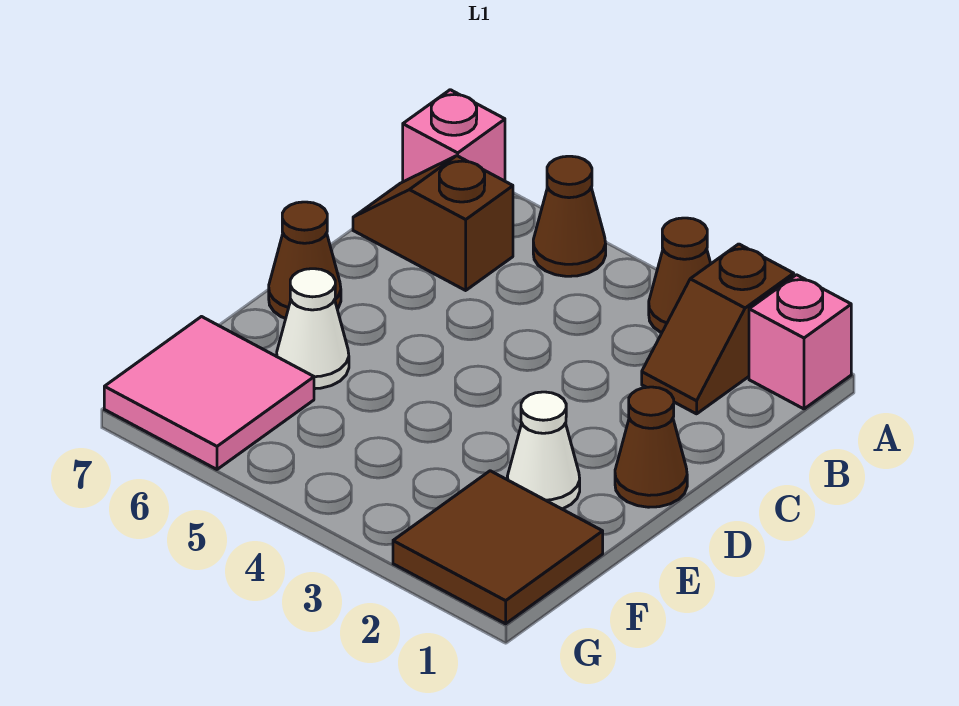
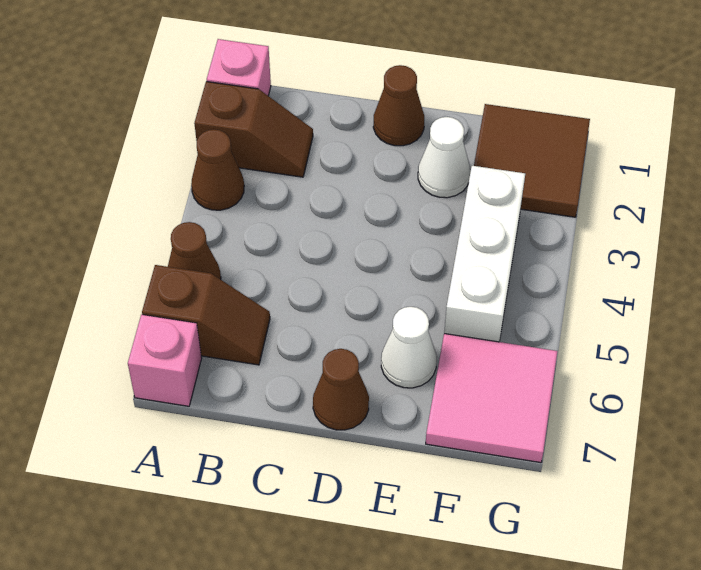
brown slope B6:B7 level 1 top 6 -> brown slope A6:B6 level 1 top A
none -> white brick F3:F5 level 1

